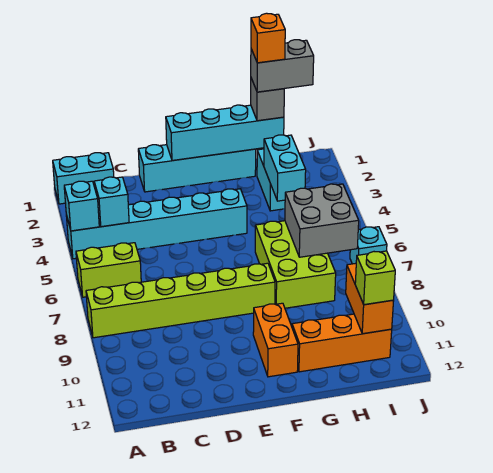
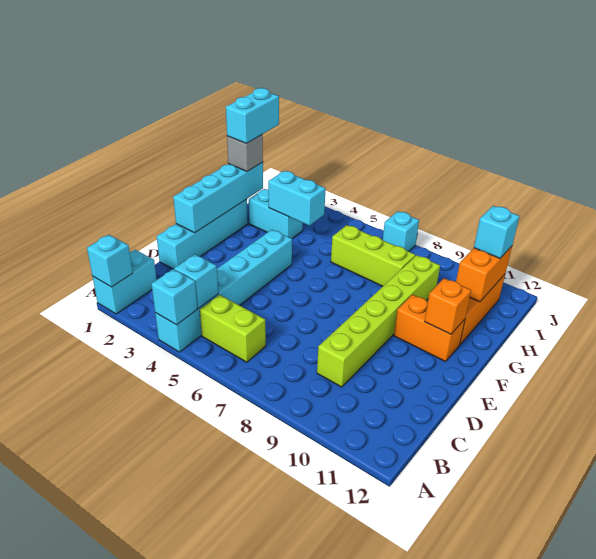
none -> cyan brick A1 level 2
lime brick A6:B6 level 1 -> lime brick B5:B6 level 1
lime brick A8:F8 level 1 -> lime brick C9:H9 level 1
lime brick G6:H8 level 1 -> lime brick H6:H8 level 1
grey brick H1:I1 level 4 -> cyan brick H1:I1 level 4
orange brick H1 level 5 -> orange brick F11 level 2
grey brick H6:I7 level 2 -> none
orange brick I10:I11 level 2 -> orange brick H11:I11 level 2
lime brick I11 level 3 -> cyan brick I11 level 3

